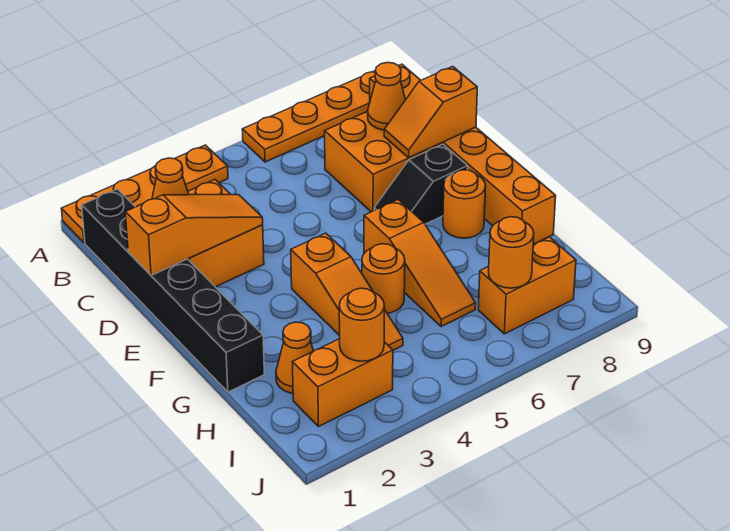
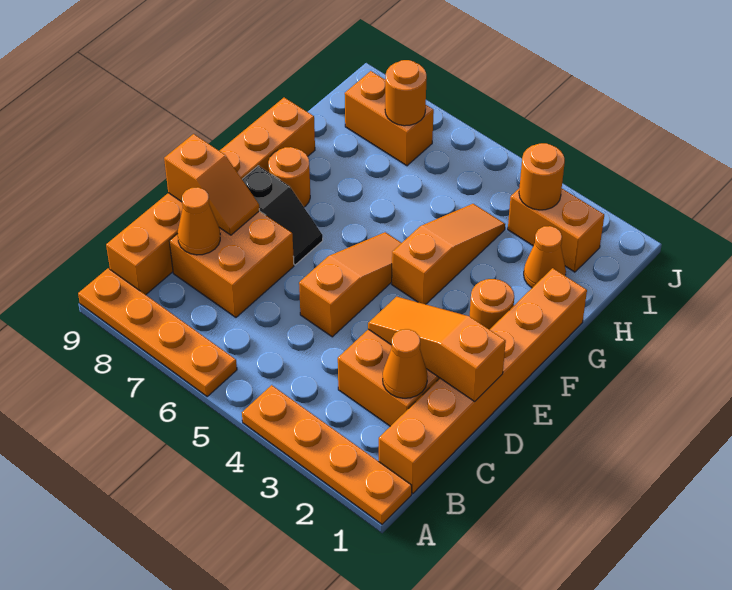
black brick B1:G1 level 1 -> orange brick B1:G1 level 1
orange slope F6:H6 level 1 top F -> orange slope D5:F5 level 1 top D
orange round brick G5 level 1 -> orange round brick F2 level 1

